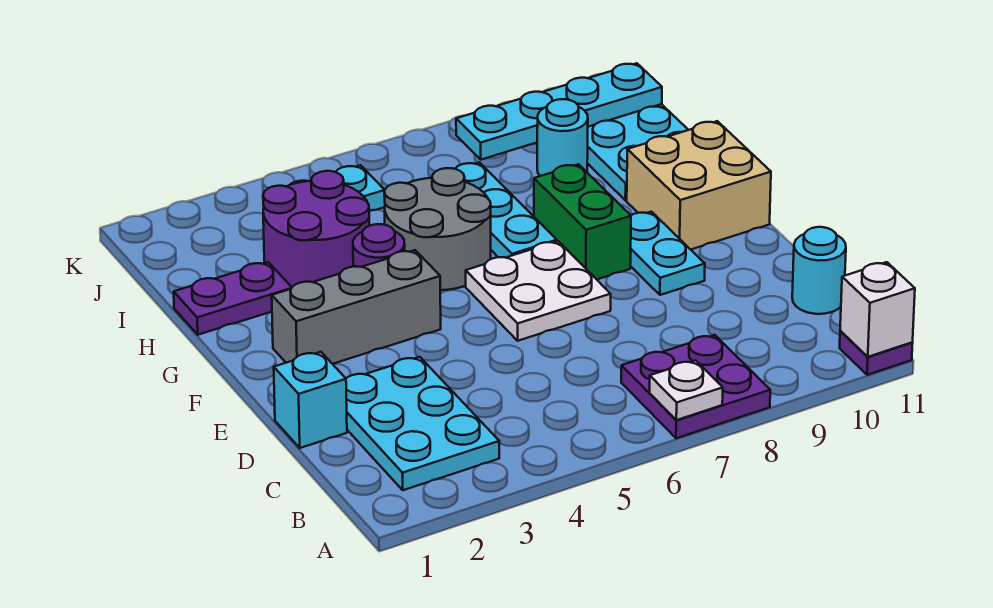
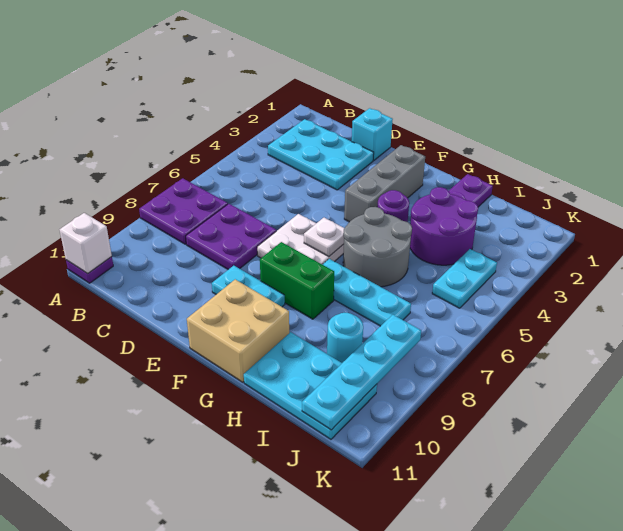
white plate A7 level 2 -> white plate F6 level 2
none -> purple plate C7:D8 level 1
cyan round brick C11 level 1 -> none

